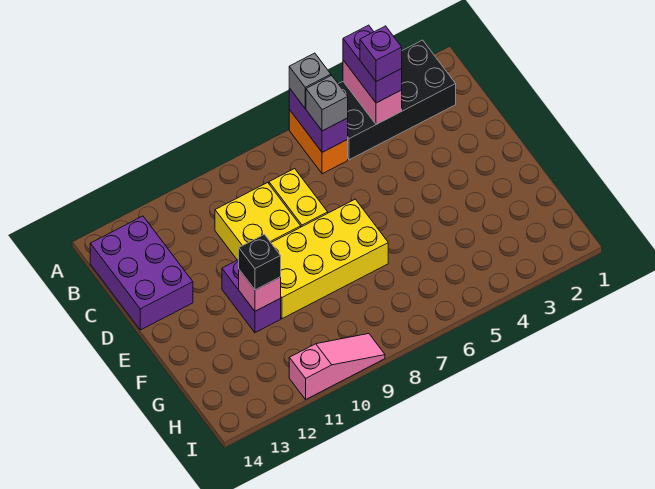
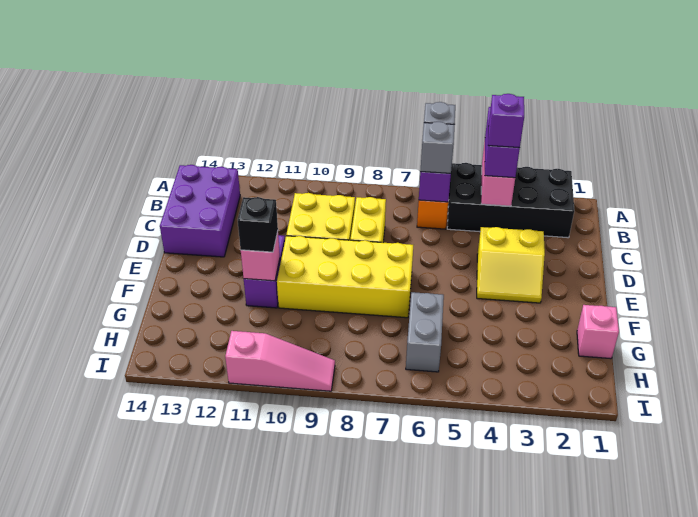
none -> yellow slope D3:E4 level 1 top D
none -> pink brick G1 level 1
none -> grey brick G6:H6 level 1

